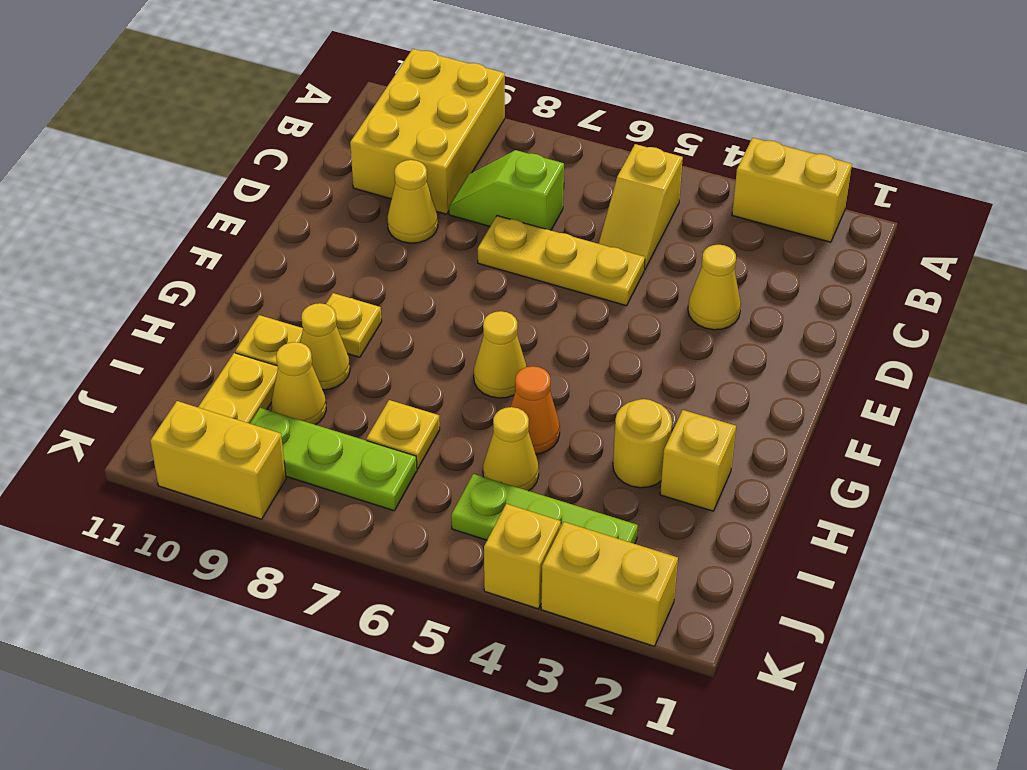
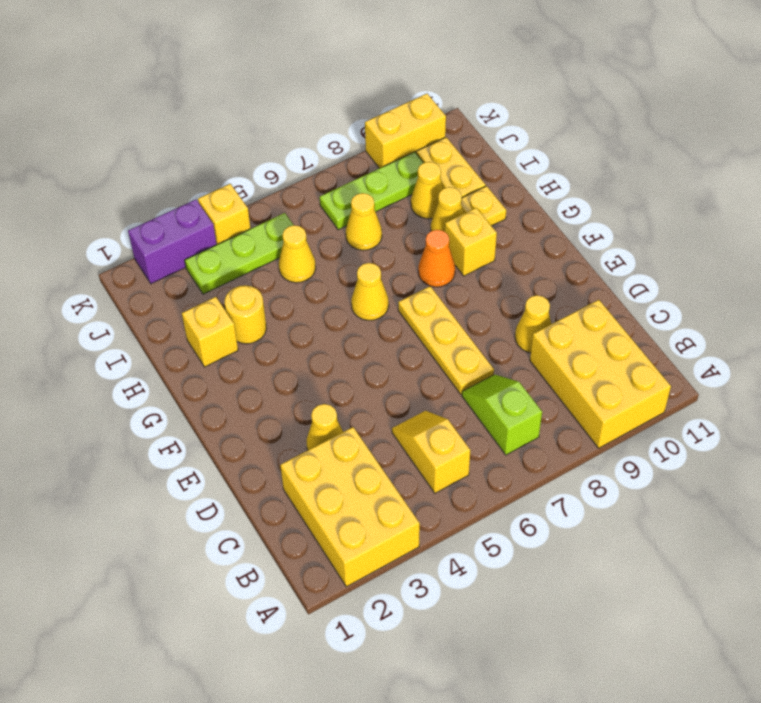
yellow brick A2:A3 level 1 -> yellow brick A2:C3 level 1
lime slope C7:C8 level 1 top 7 -> lime slope B7:C7 level 1 top B
yellow plate D5:D7 level 1 -> yellow plate D7:F7 level 1
yellow plate G9 level 1 -> yellow brick G9 level 1
orange cone H5 level 1 -> orange cone G8 level 1
yellow plate I7 level 1 -> yellow cone I7 level 1
yellow brick K2:K3 level 1 -> purple brick K2:K3 level 1

